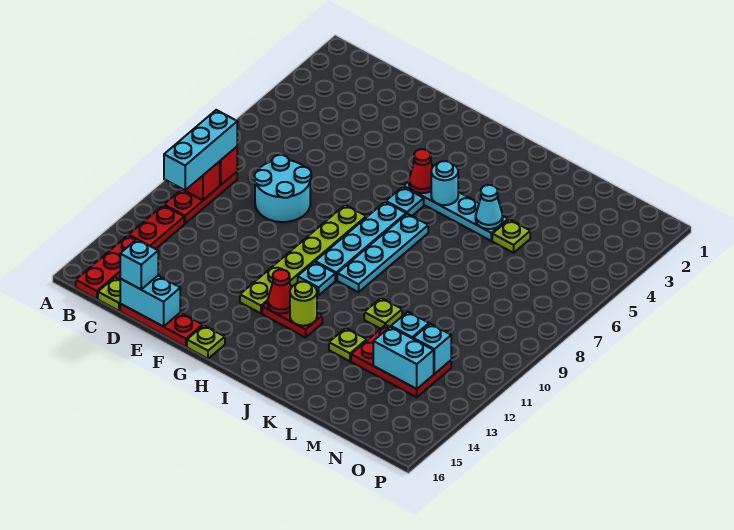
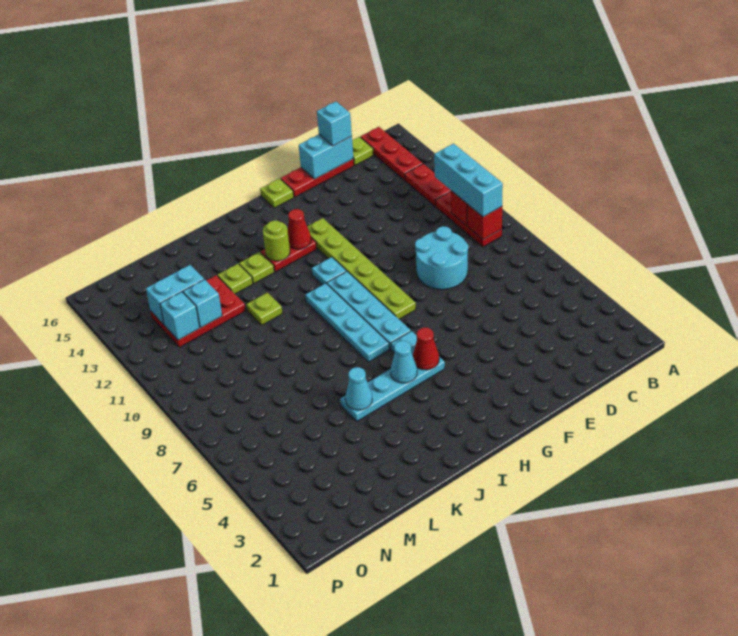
cyan round brick I5 level 2 -> cyan cone I5 level 2
lime plate L5 level 1 -> lime plate J13 level 1

